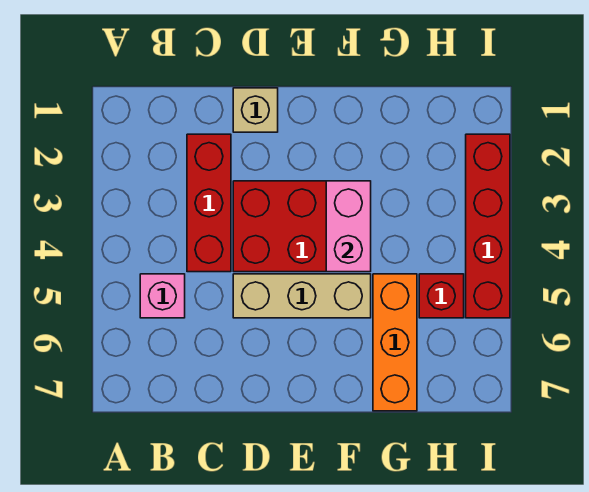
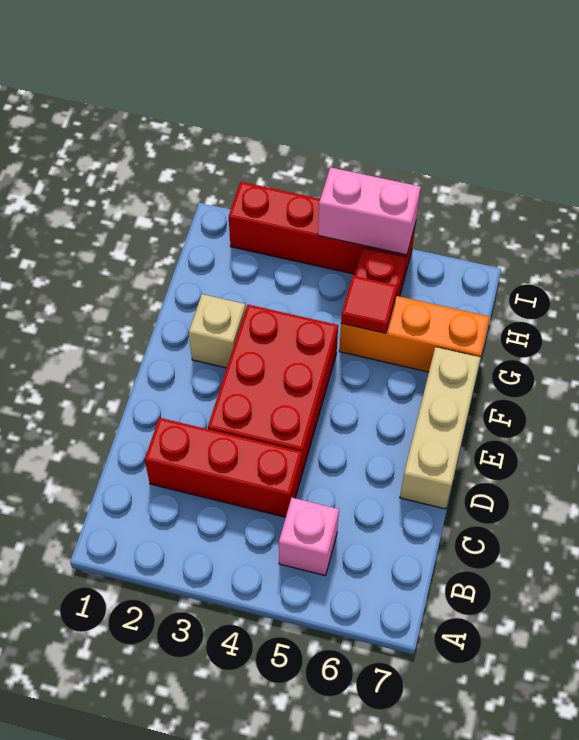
tan brick D1 level 1 -> tan brick F2 level 1
tan brick D5:F5 level 1 -> tan brick D7:F7 level 1
pink brick F3:F4 level 2 -> pink brick I4:I5 level 2
none -> red tile G5 level 2

